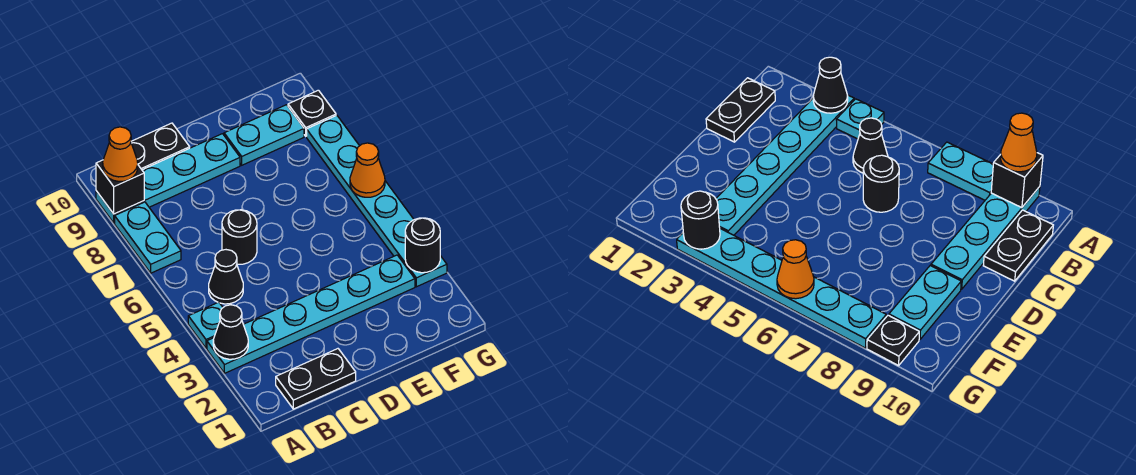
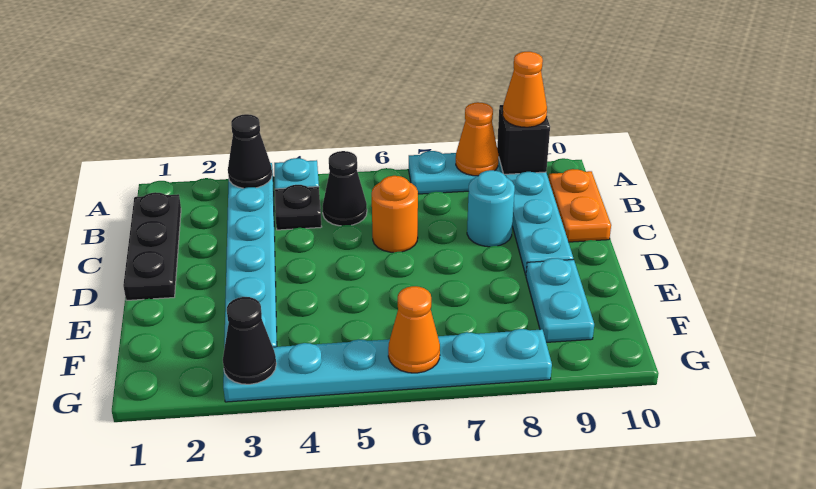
none -> orange cone A8 level 2
black plate B1:C1 level 1 -> black plate B1:D1 level 1
black plate B10:C10 level 1 -> orange plate B10:C10 level 1
black round brick C6 level 1 -> orange round brick C6 level 1
none -> cyan round brick C8 level 1
black round brick G3 level 2 -> black cone G3 level 2
black plate G9 level 1 -> black plate B4 level 1

